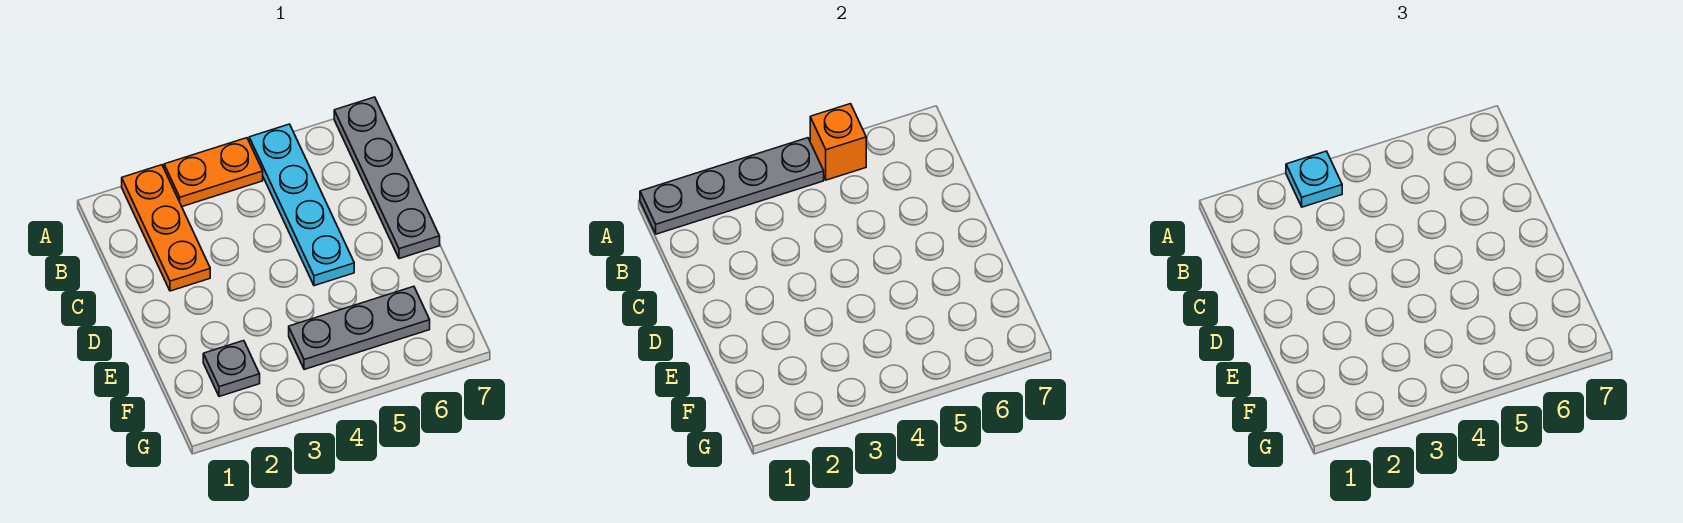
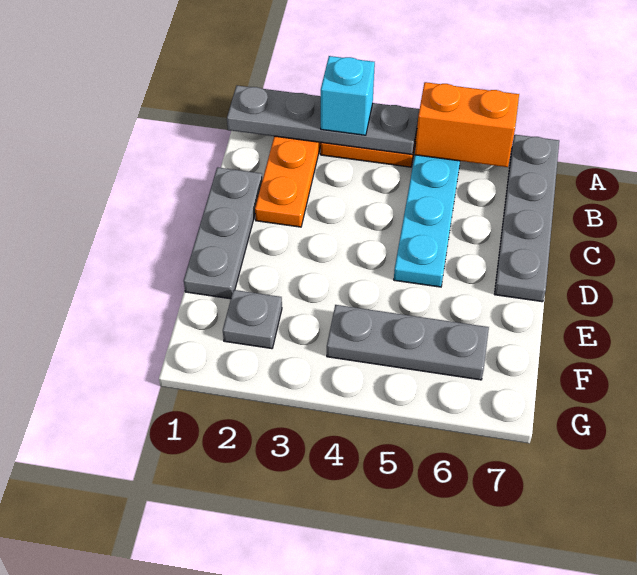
cyan plate A3 level 3 -> cyan brick A3 level 3
orange brick A5 level 2 -> orange brick A5:A6 level 2
none -> grey plate C1:E1 level 1

